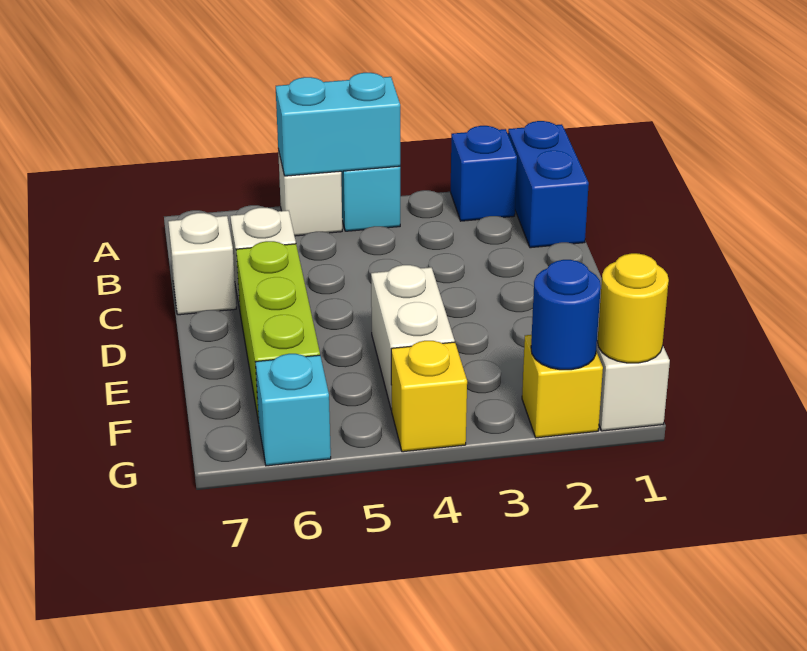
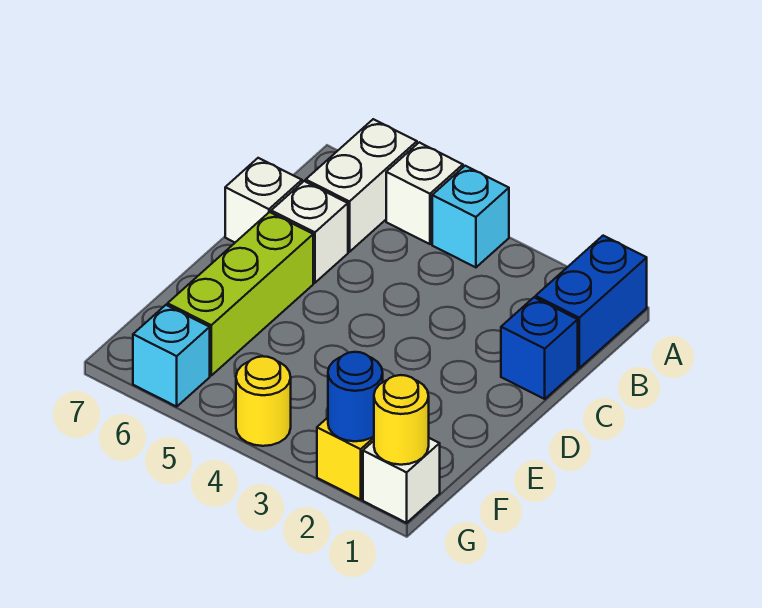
blue brick A2 level 1 -> blue brick C1 level 1
cyan brick A4:A5 level 2 -> none
white brick E4:F4 level 1 -> white brick A6:B6 level 1
yellow brick G4 level 1 -> yellow round brick G4 level 1

